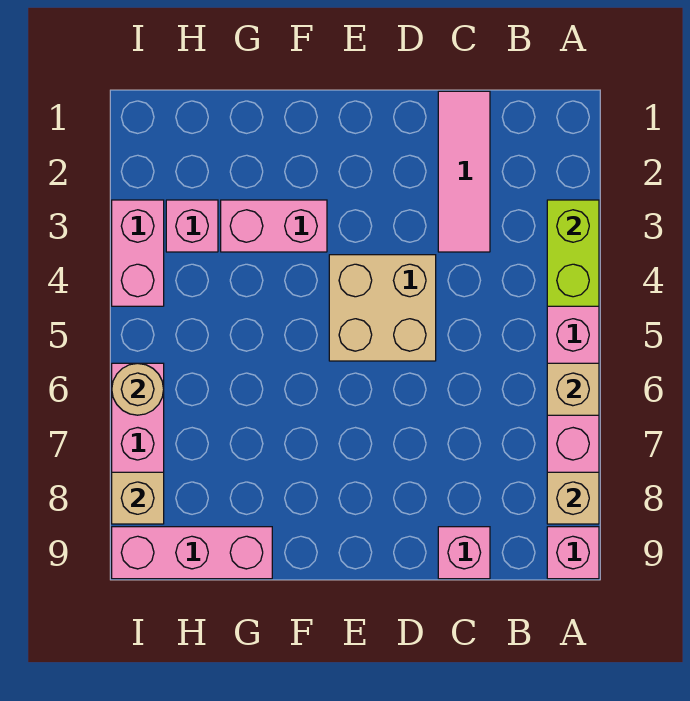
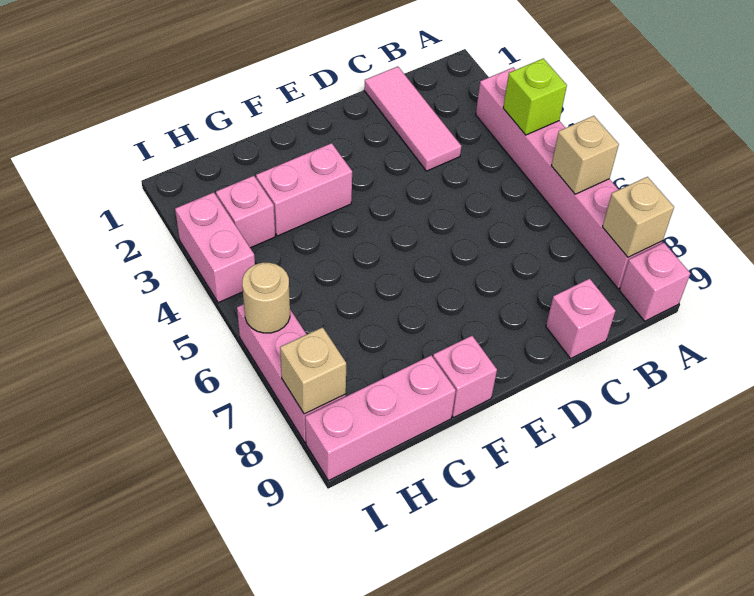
lime brick A3:A4 level 2 -> lime brick A4 level 2
tan brick D4:E5 level 1 -> none
none -> pink brick F9 level 1

